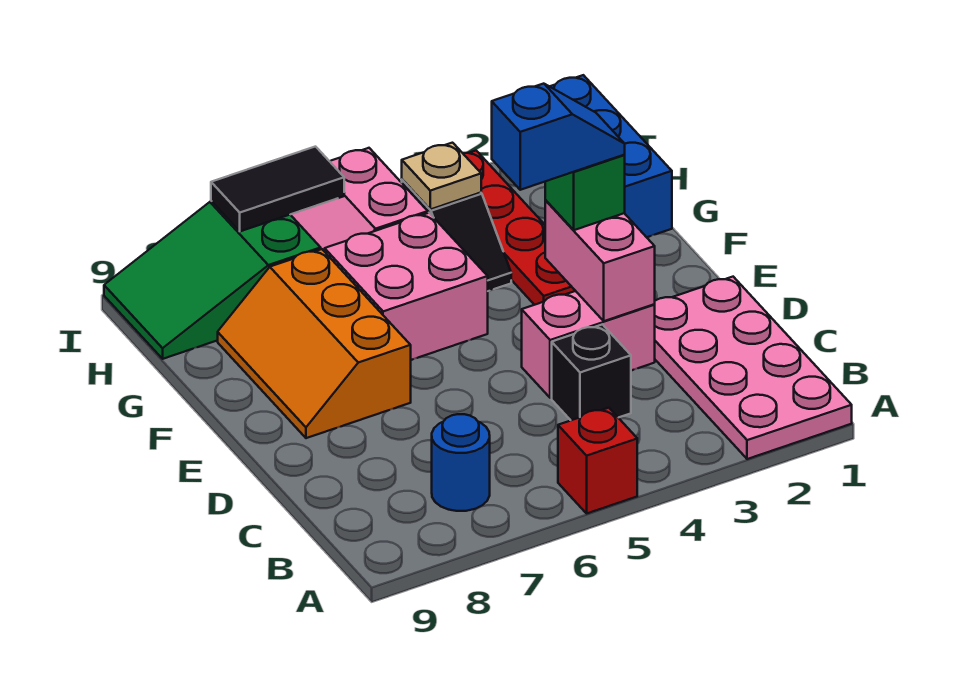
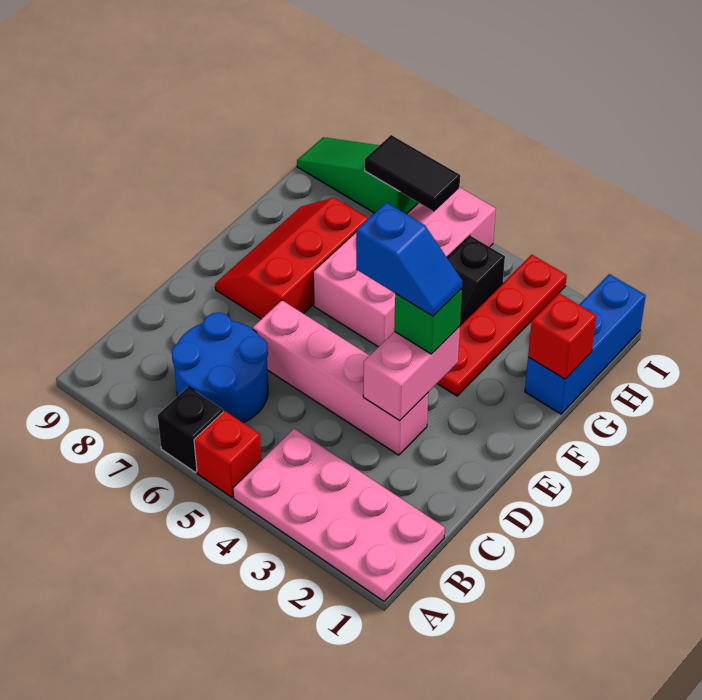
pink plate A1:D2 level 1 -> pink plate A1:B4 level 1
blue round brick B7 level 1 -> blue round brick B6:C7 level 1
black brick C4 level 1 -> black brick A6 level 1
pink brick D3:D4 level 1 -> pink brick D3:D6 level 1
orange slope E7:G8 level 1 top 7 -> red slope E7:G8 level 1 top 7
none -> red brick G1 level 2
tan plate H4 level 2 -> none
green slope H7:I9 level 1 top 7 -> green slope I7:I9 level 1 top 7

